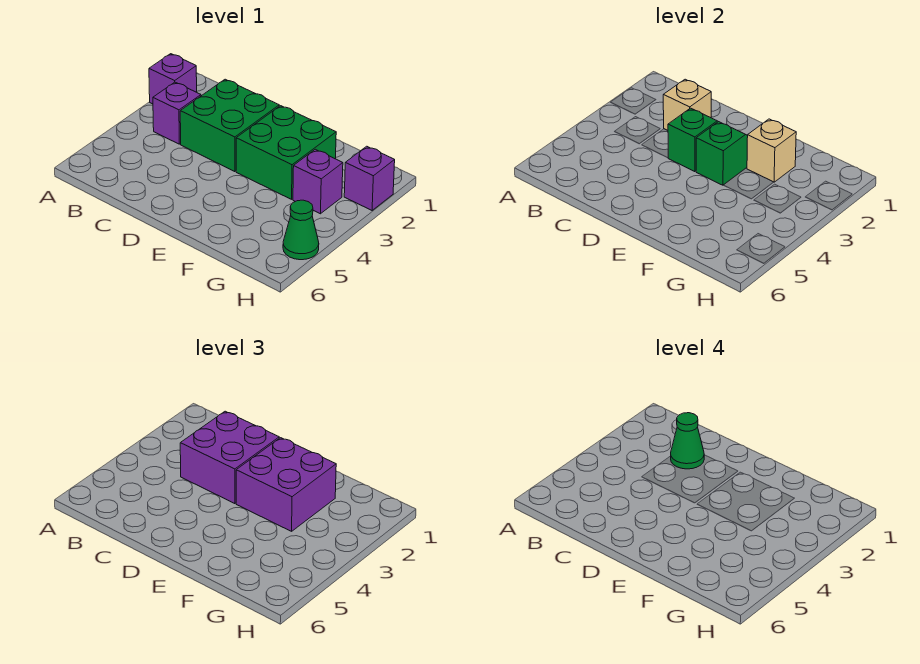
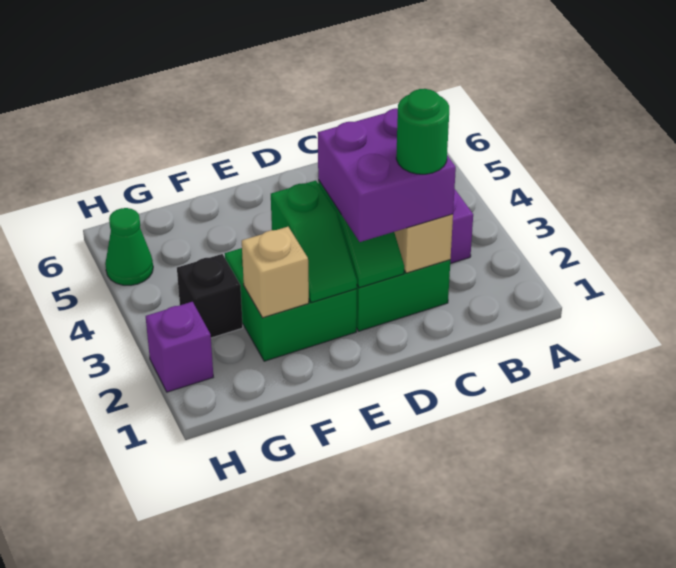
purple brick A2 level 1 -> none
green cone C2 level 4 -> green round brick C2 level 4
purple brick E2:F3 level 3 -> none
purple brick G3 level 1 -> black brick G3 level 1

